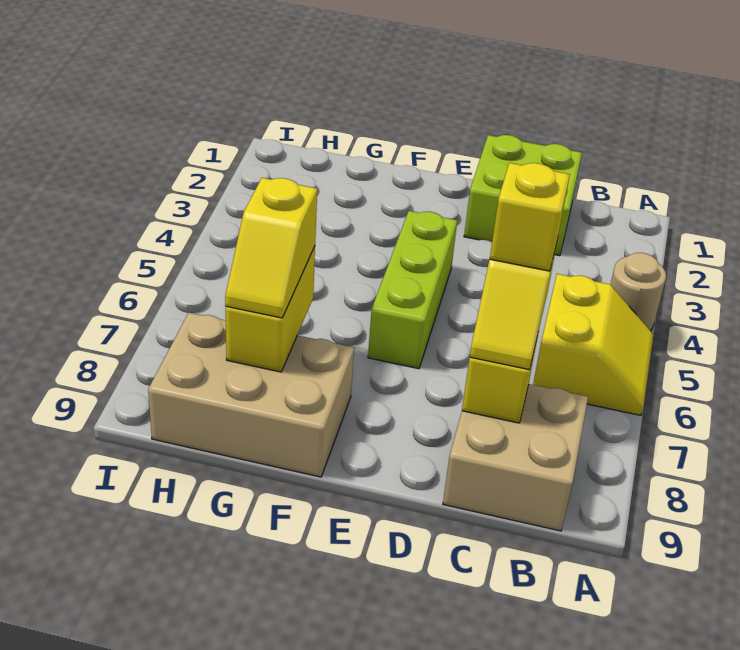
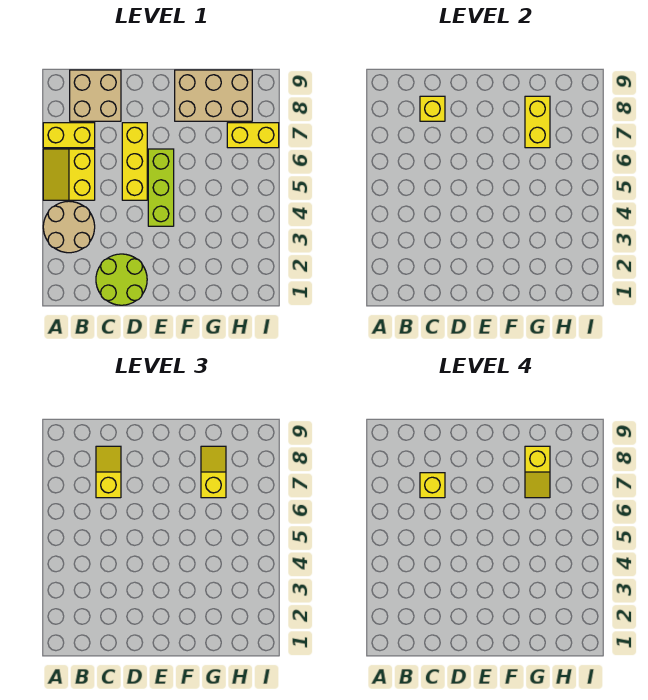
tan round brick A4 level 1 -> tan round brick A3:B4 level 1
none -> yellow brick A7:B7 level 1
lime brick C1:D2 level 1 -> lime round brick C1:D2 level 1
none -> yellow brick D5:D7 level 1
none -> yellow slope G7:G8 level 4 top 8
none -> yellow brick H7:I7 level 1

